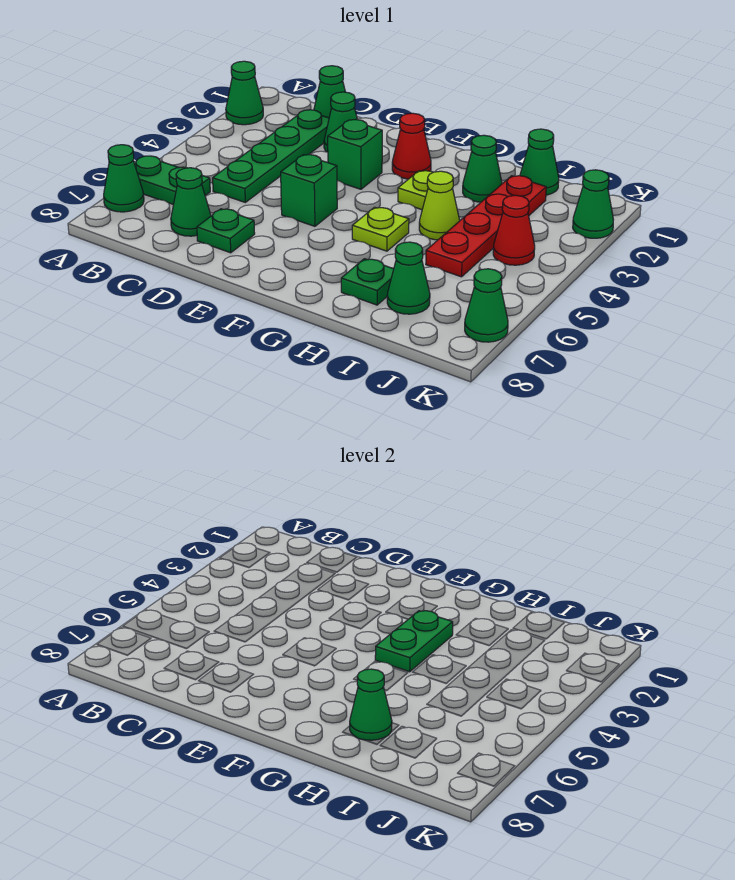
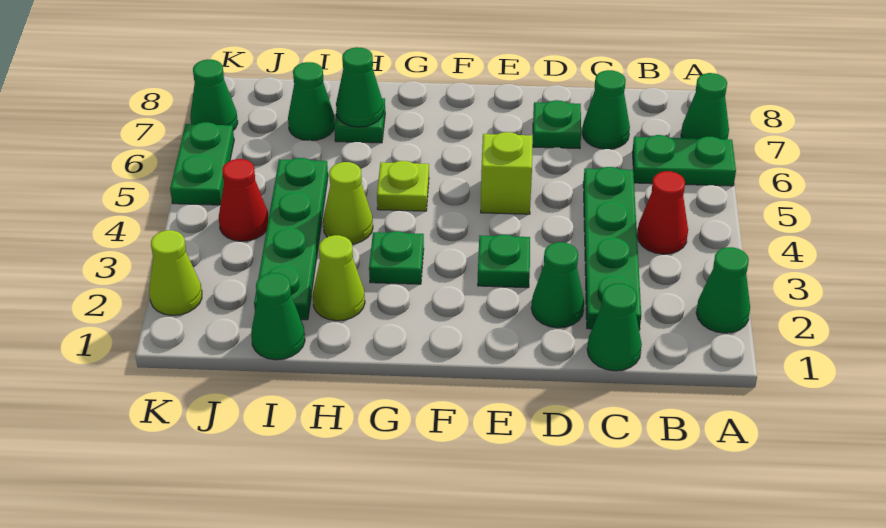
green brick E3 level 1 -> green plate E3 level 1
green brick E5 level 1 -> lime brick E5 level 1
red cone F2 level 1 -> red cone B4 level 1
lime plate G3 level 1 -> green plate G3 level 1
green plate G3:G4 level 2 -> green plate K5:K6 level 1
green cone H2 level 1 -> lime cone H2 level 1
red plate I2:I5 level 1 -> green plate I2:I5 level 1
green cone K2 level 1 -> lime cone K2 level 1

